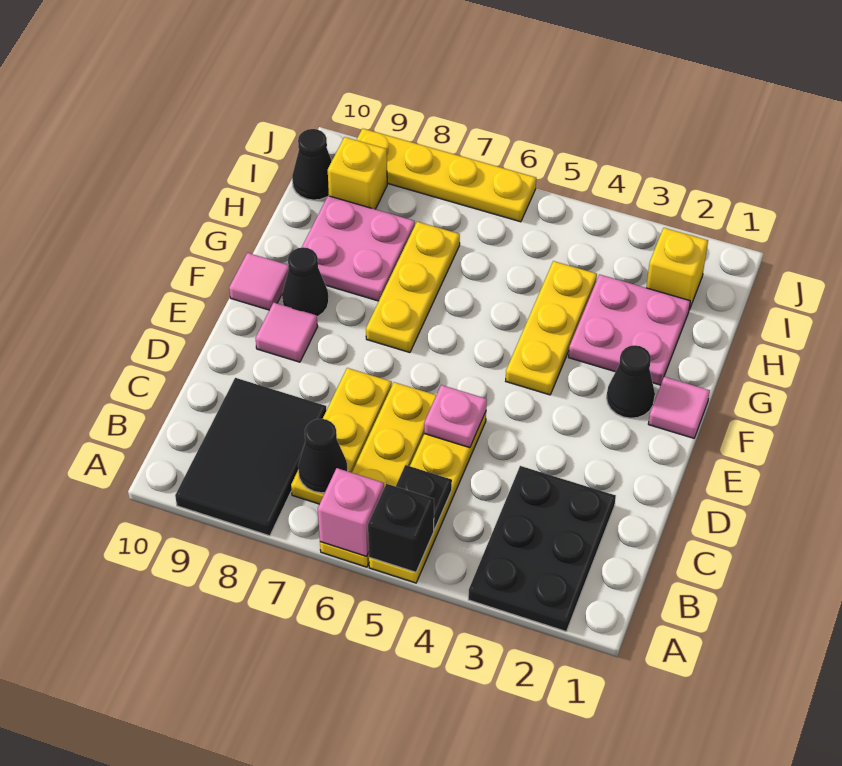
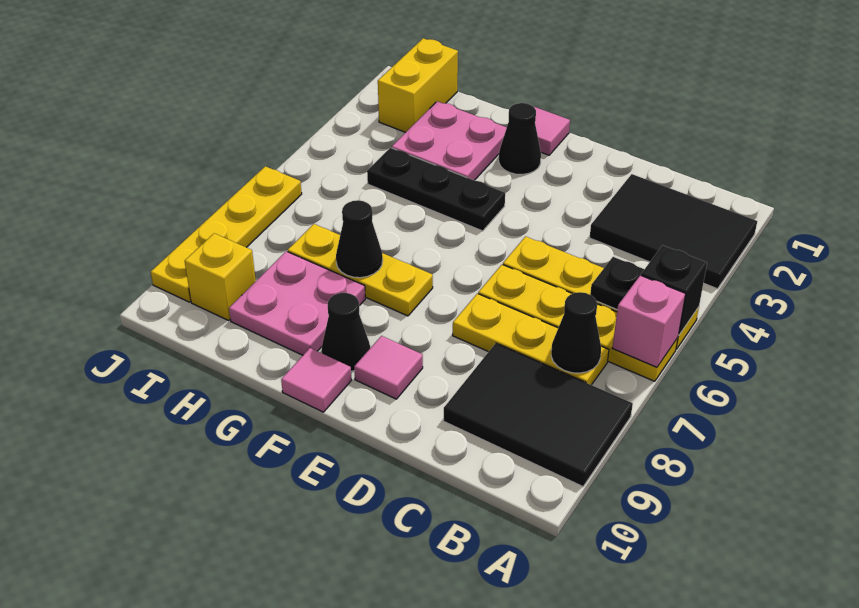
black plate A2:C3 level 1 -> black tile A2:C3 level 1
pink plate D5 level 2 -> none
yellow plate F4:H4 level 1 -> black plate F4:H4 level 1
yellow brick I2 level 1 -> yellow brick I1:I2 level 1
black cone I10 level 1 -> black cone G7 level 2

